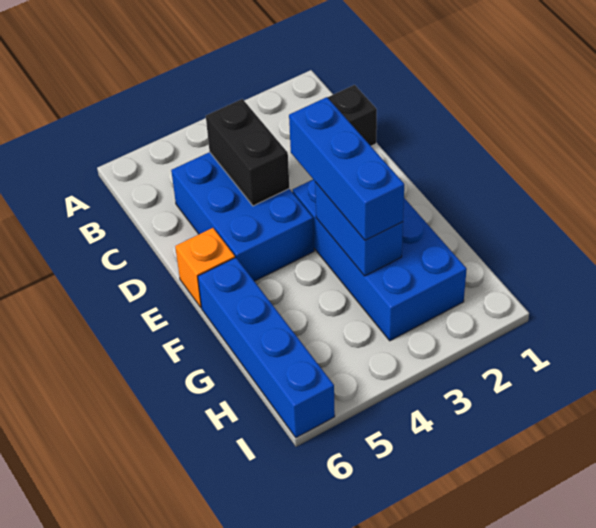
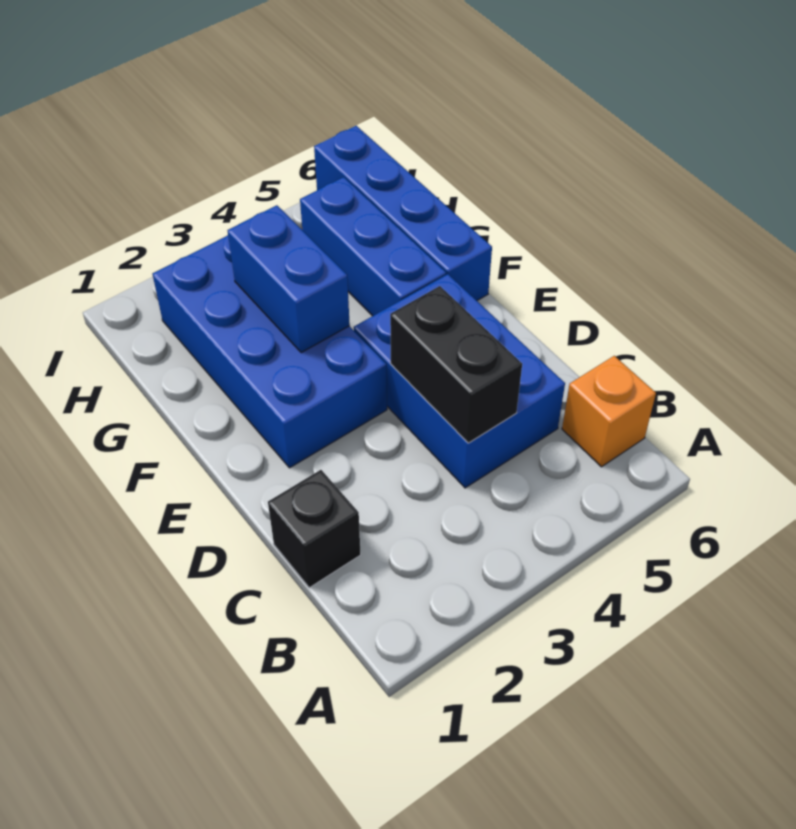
blue brick E3:G3 level 3 -> blue brick F5:H5 level 1
orange brick E6 level 1 -> orange brick B6 level 1

